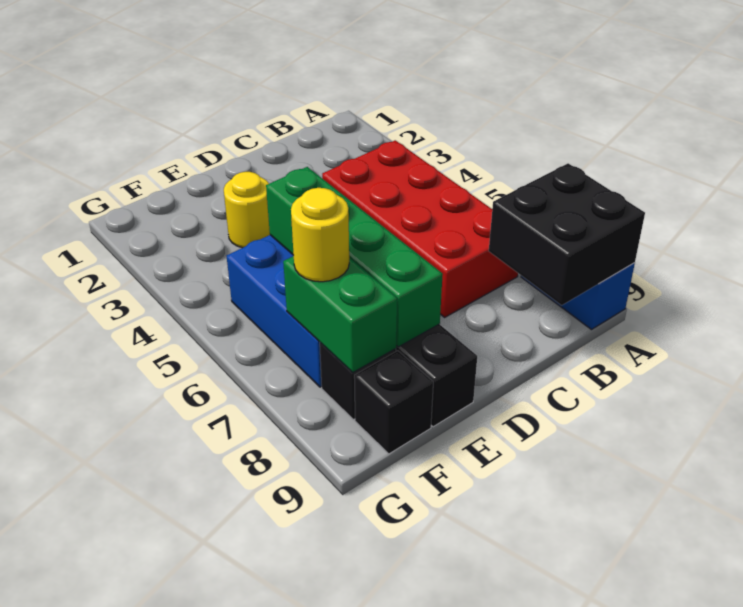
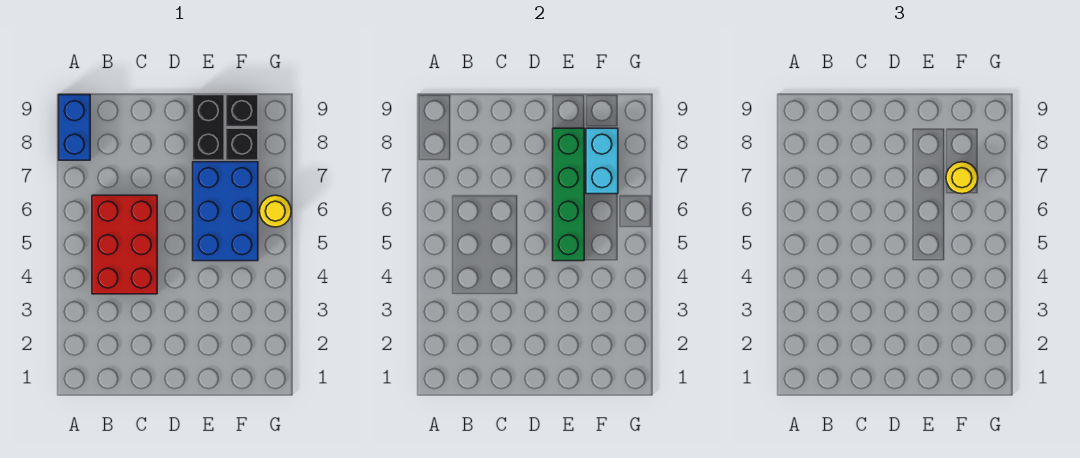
black brick A8:B9 level 2 -> none
red brick B4:C7 level 1 -> red brick B4:C6 level 1
yellow round brick E3 level 1 -> yellow round brick G6 level 1
green brick F7:F8 level 2 -> cyan brick F7:F8 level 2

